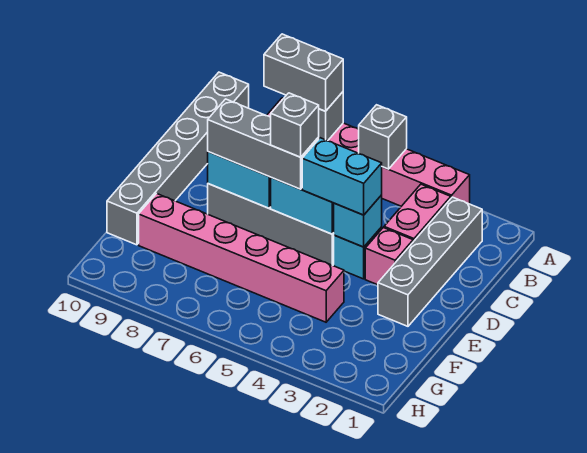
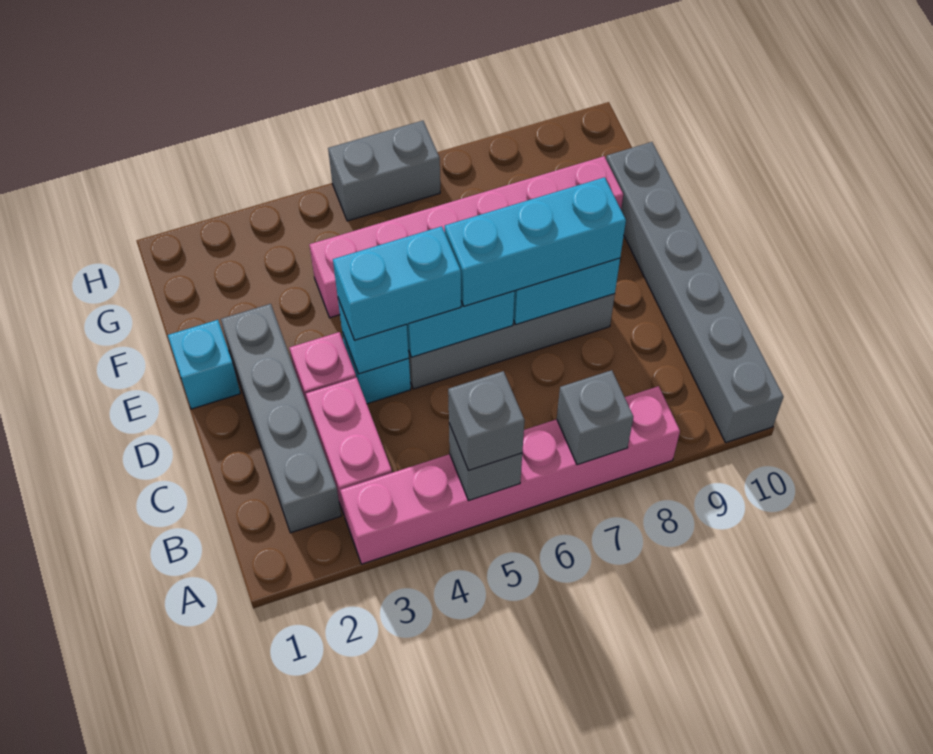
grey brick A7:A8 level 3 -> grey brick H5:H6 level 1
grey brick D6:D8 level 3 -> cyan brick D6:D8 level 3
grey brick D6 level 4 -> grey brick A5 level 3
none -> cyan brick E1 level 1

